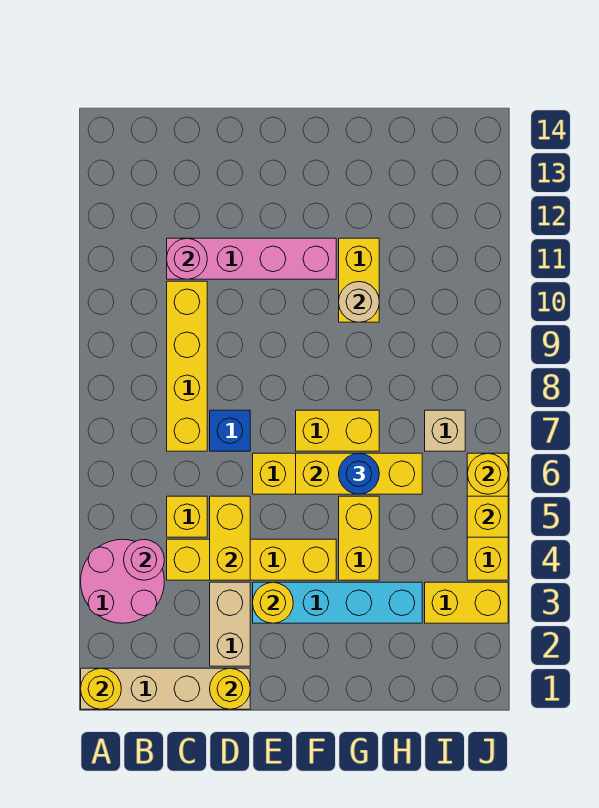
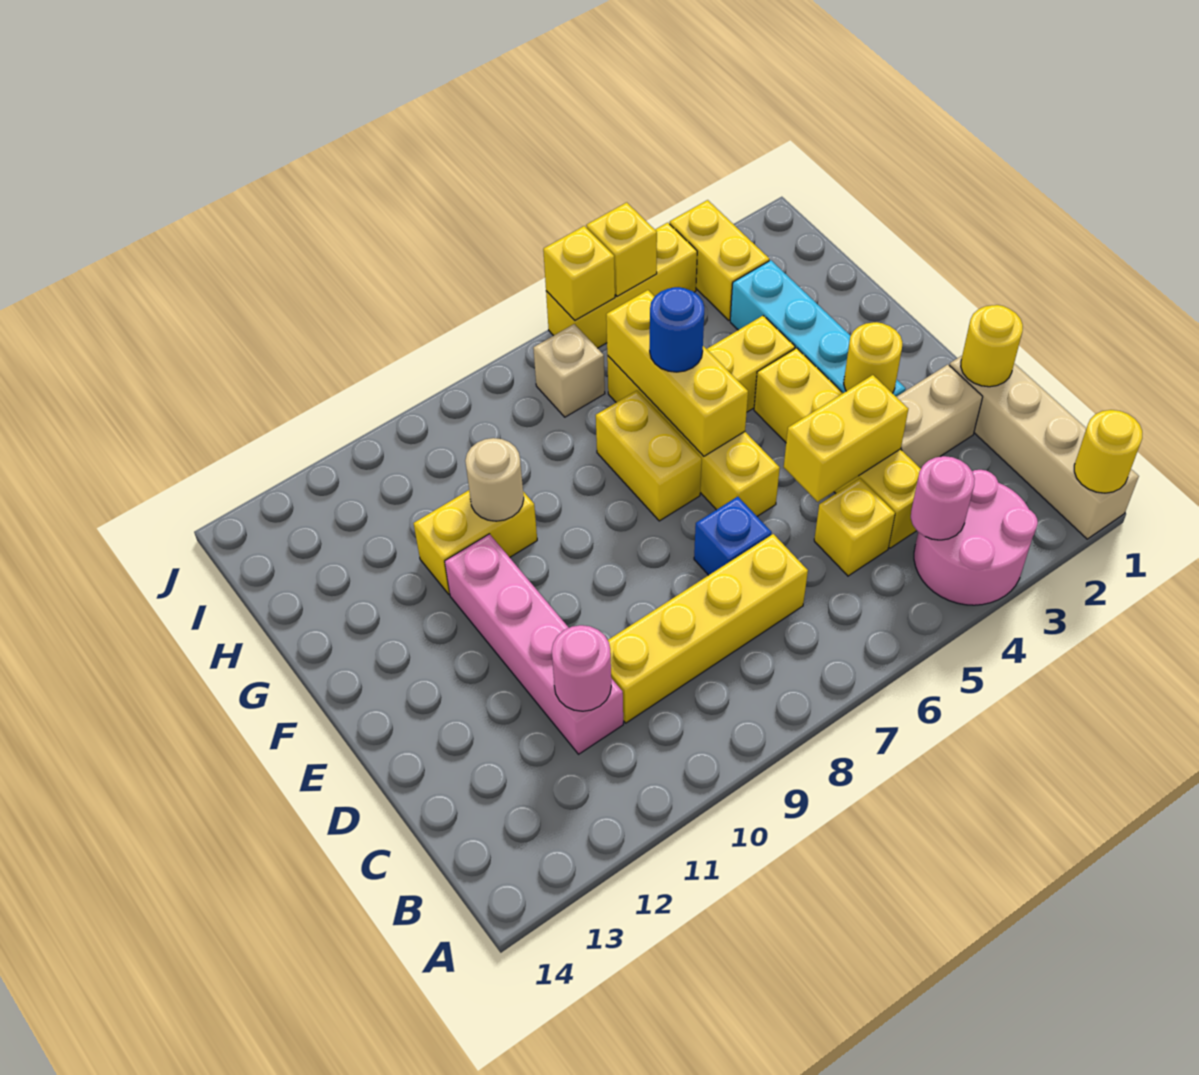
yellow round brick J6 level 2 -> yellow brick J6 level 2

